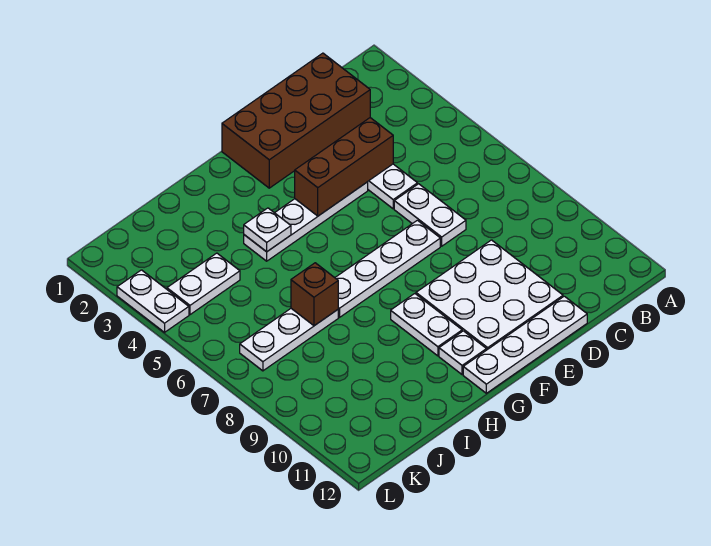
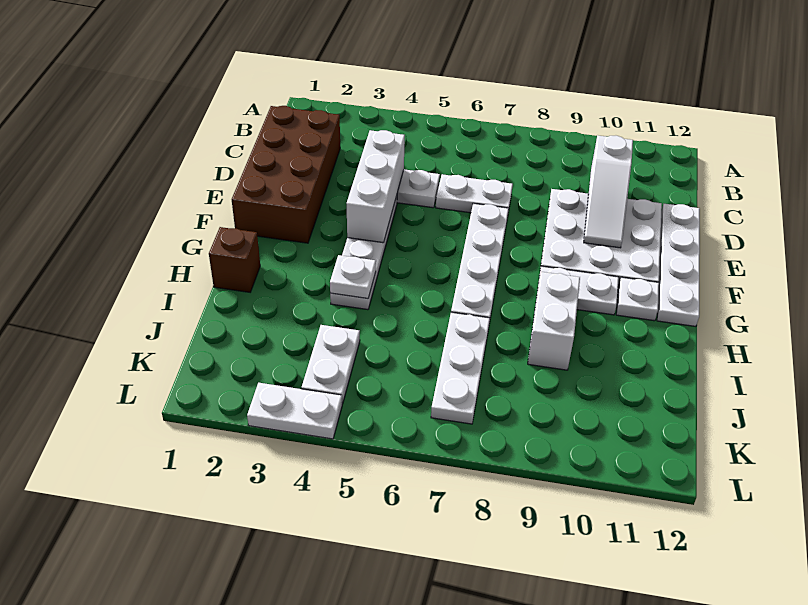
none -> white slope C10:E10 level 2 top C
brown brick D4:F4 level 2 -> white brick D4:F4 level 2
none -> white brick H9:I9 level 1
brown brick I7 level 2 -> brown brick H1 level 1

